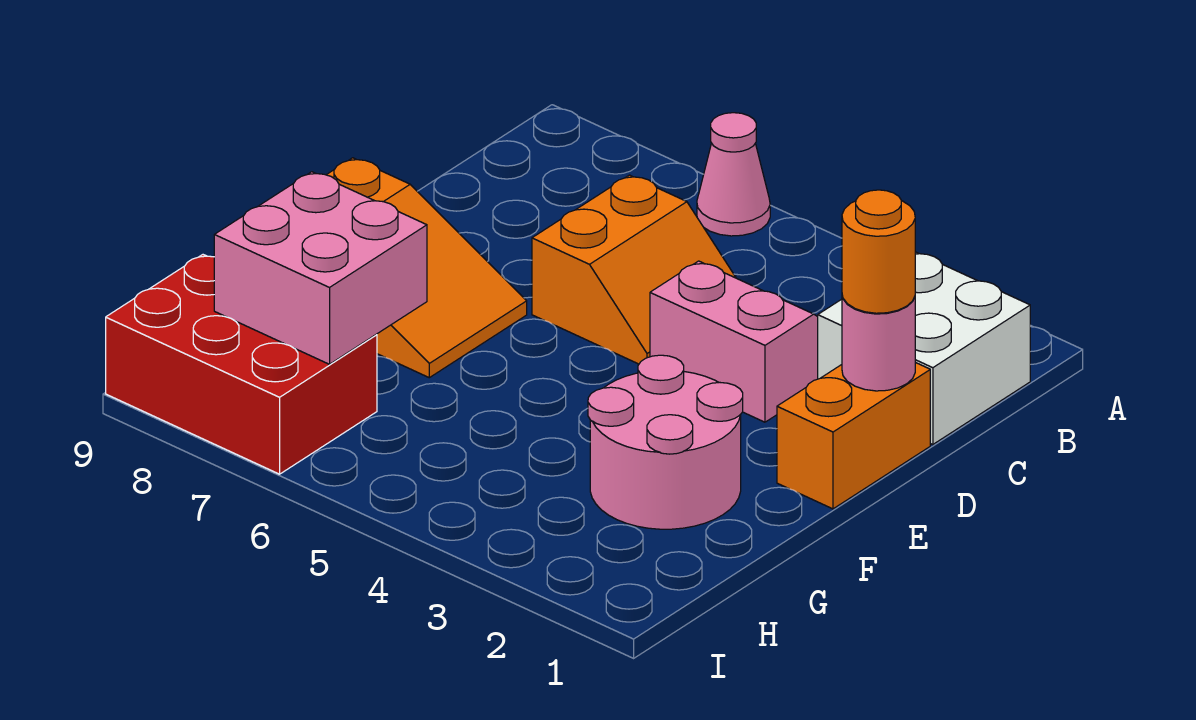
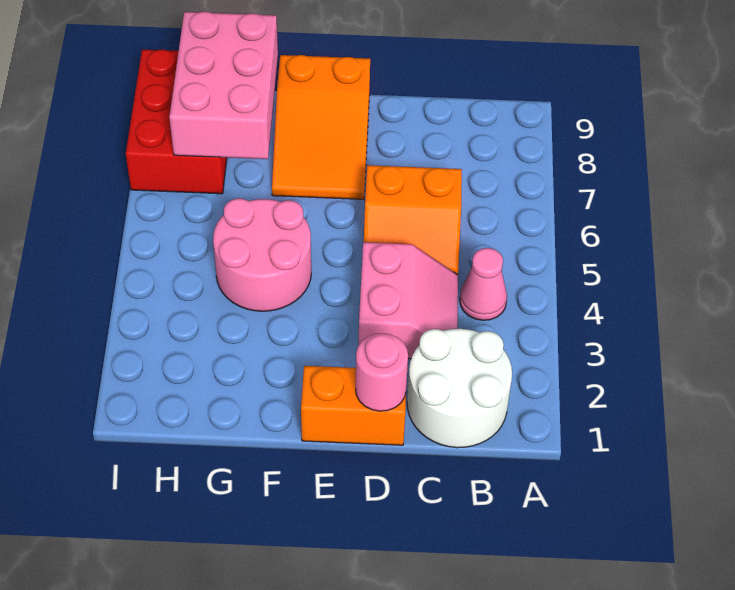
pink cone A6 level 1 -> pink cone B4 level 1
white brick B1:C2 level 1 -> white round brick B1:C2 level 1
orange round brick D1 level 3 -> none
pink round brick F2:G3 level 1 -> pink round brick F4:G5 level 1
pink brick G7:H8 level 2 -> pink brick G7:H9 level 2

